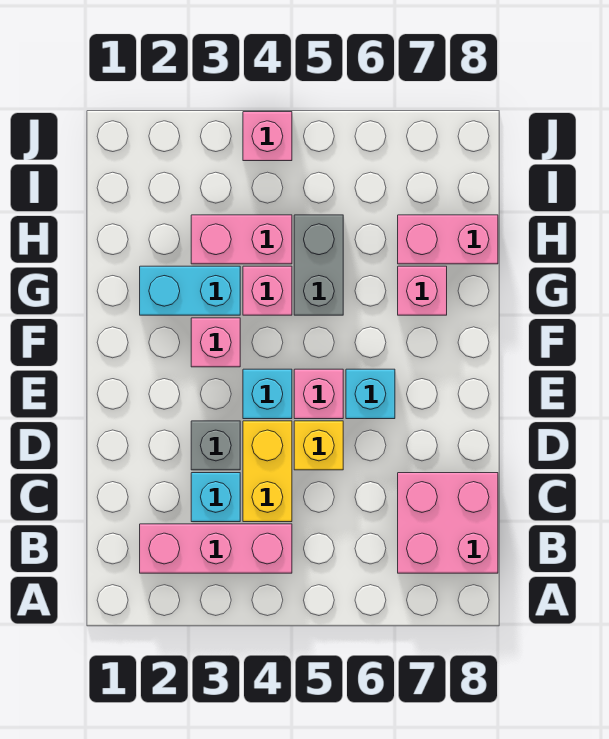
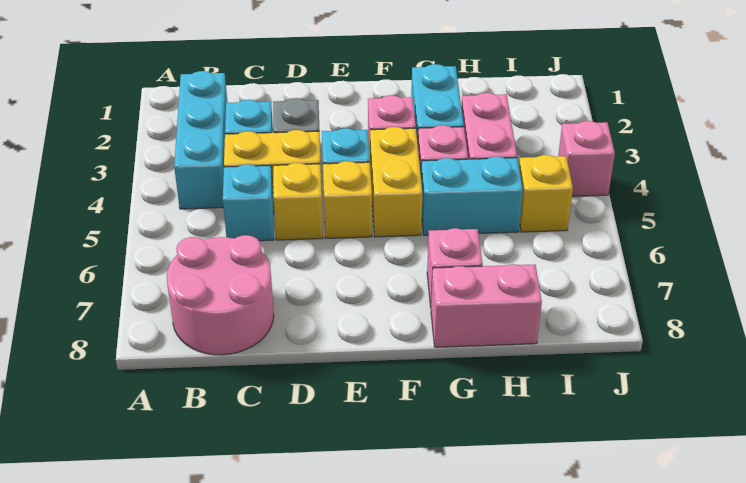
pink brick B2:B4 level 1 -> cyan brick B2:B4 level 1
pink brick B7:C8 level 1 -> pink round brick B7:C8 level 1
pink brick E5 level 1 -> yellow brick E5 level 1
cyan brick E6 level 1 -> cyan brick C5 level 1
none -> yellow brick F4:F5 level 1
grey brick G5:H5 level 1 -> cyan brick G5:H5 level 1
pink brick H7:H8 level 1 -> pink brick G8:H8 level 1
none -> yellow brick I5 level 1

